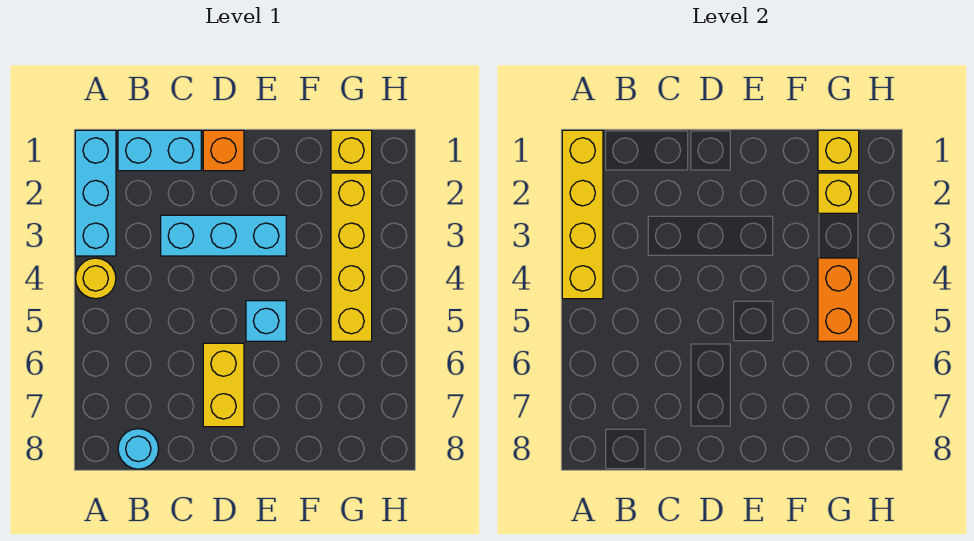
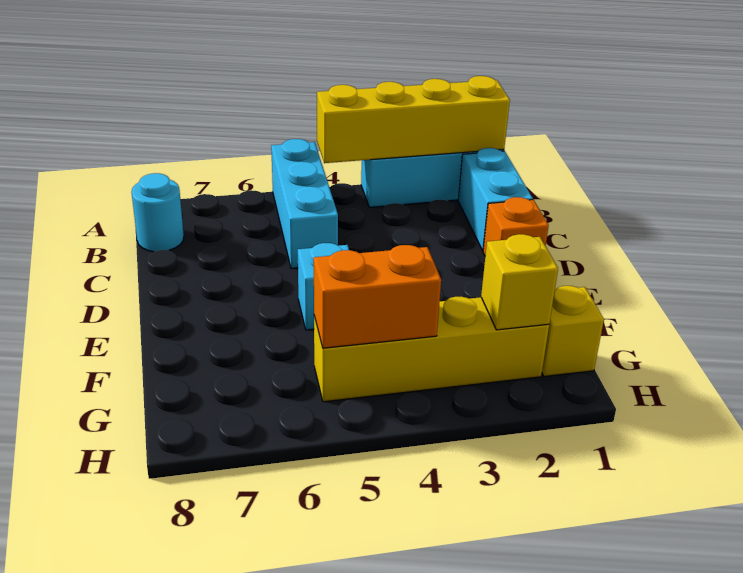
yellow round brick A4 level 1 -> none
cyan brick C3:E3 level 1 -> cyan brick A5:C5 level 1
yellow brick D6:D7 level 1 -> none
yellow brick G1 level 2 -> none

